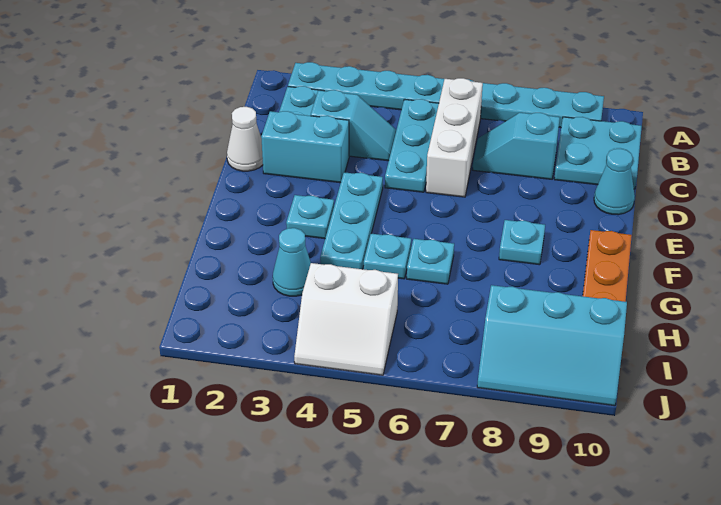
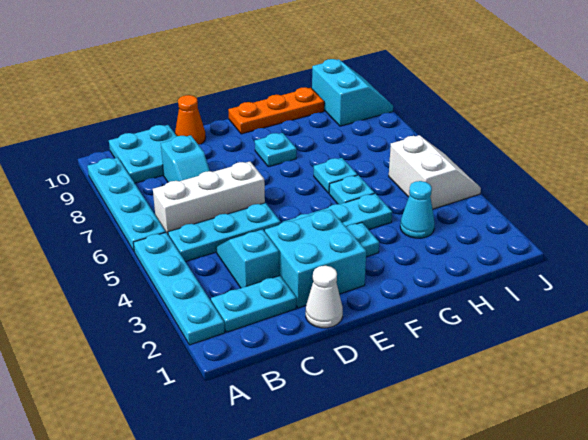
cyan brick D2:D3 level 1 -> cyan brick D2:E3 level 1
cyan cone D10 level 1 -> orange cone D10 level 1
cyan slope I8:J10 level 1 top I -> cyan slope I9:J10 level 1 top I

